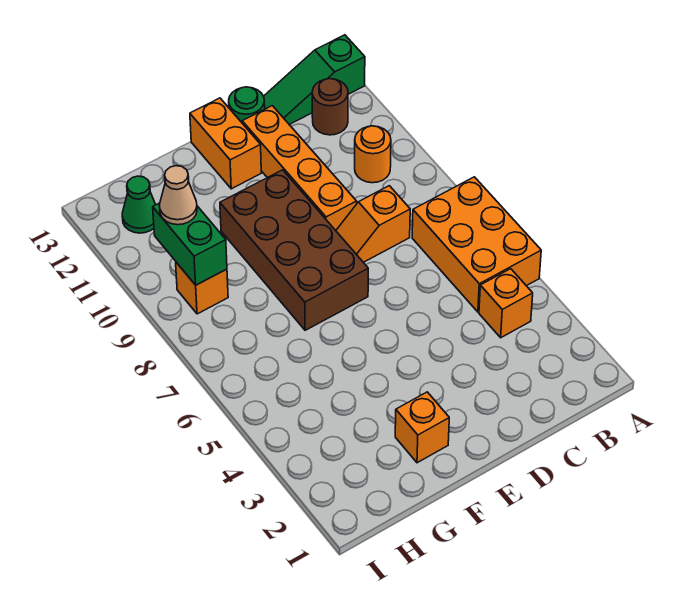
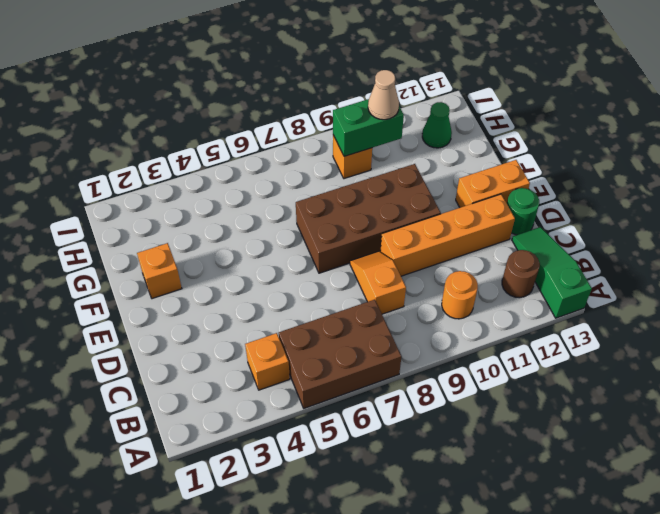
orange brick A5:B7 level 1 -> brown brick A5:B7 level 1

